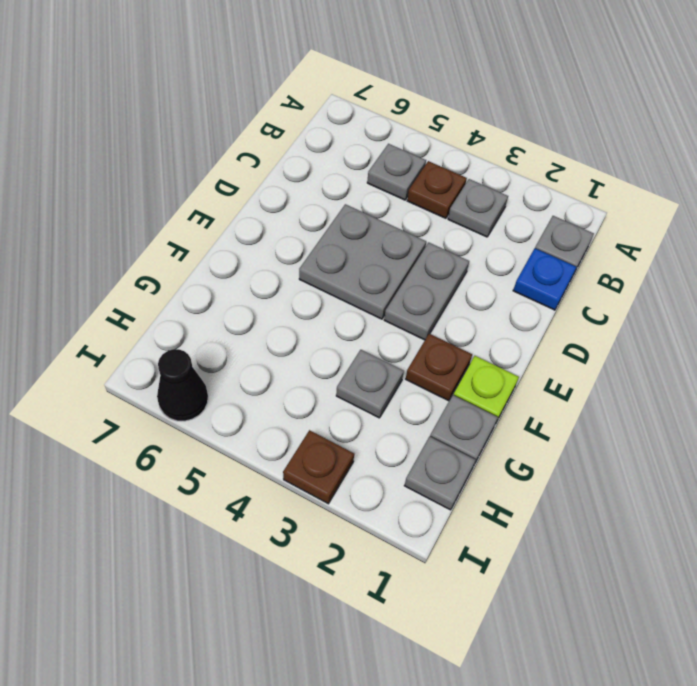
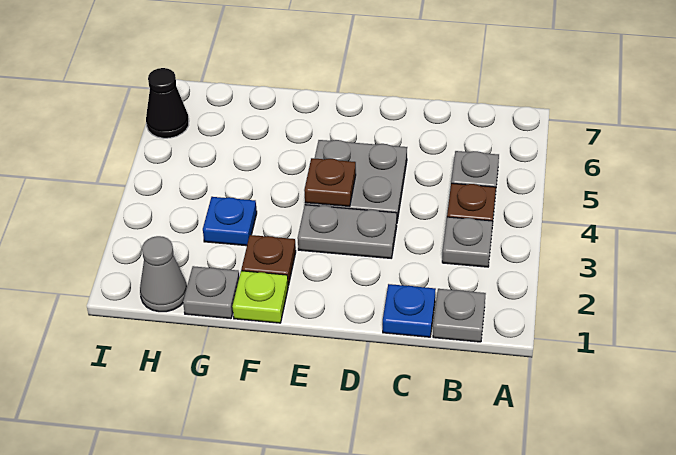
grey plate G3 level 1 -> blue plate G3 level 1
grey plate H1 level 1 -> grey cone H1 level 1
brown plate I3 level 1 -> brown plate E4 level 2

